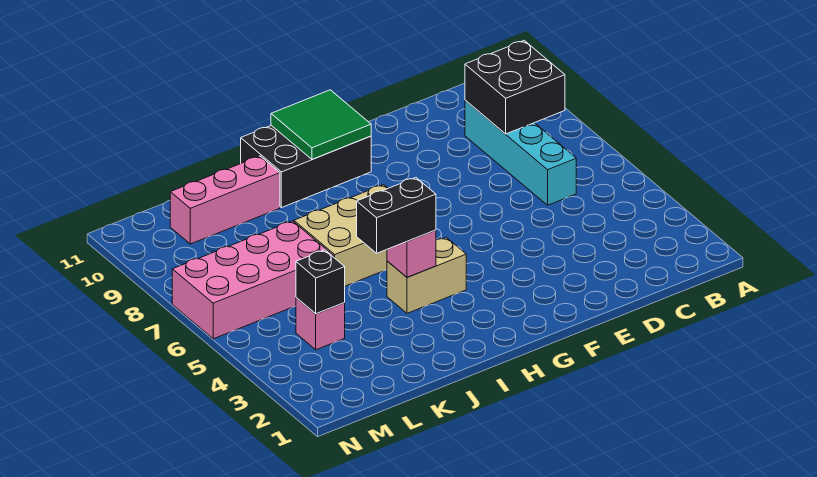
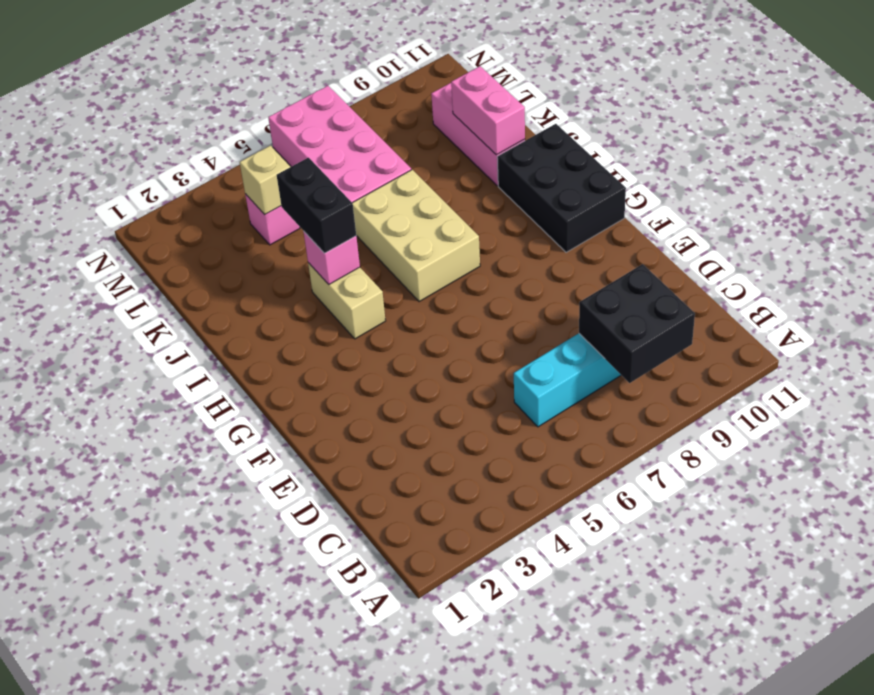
green tile G10:H11 level 2 -> none
none -> pink brick J10:K10 level 2
black brick L4 level 2 -> tan brick L4 level 2

